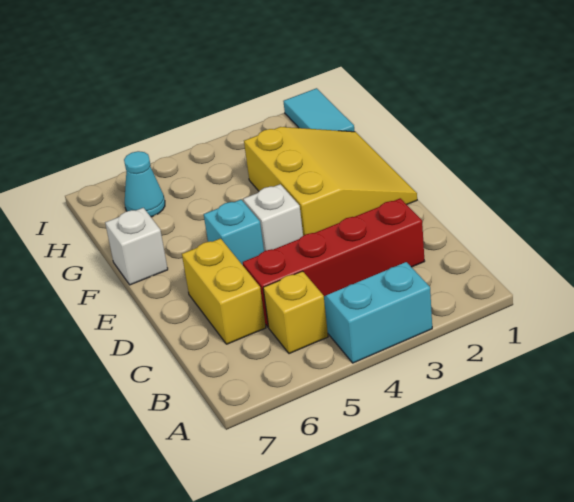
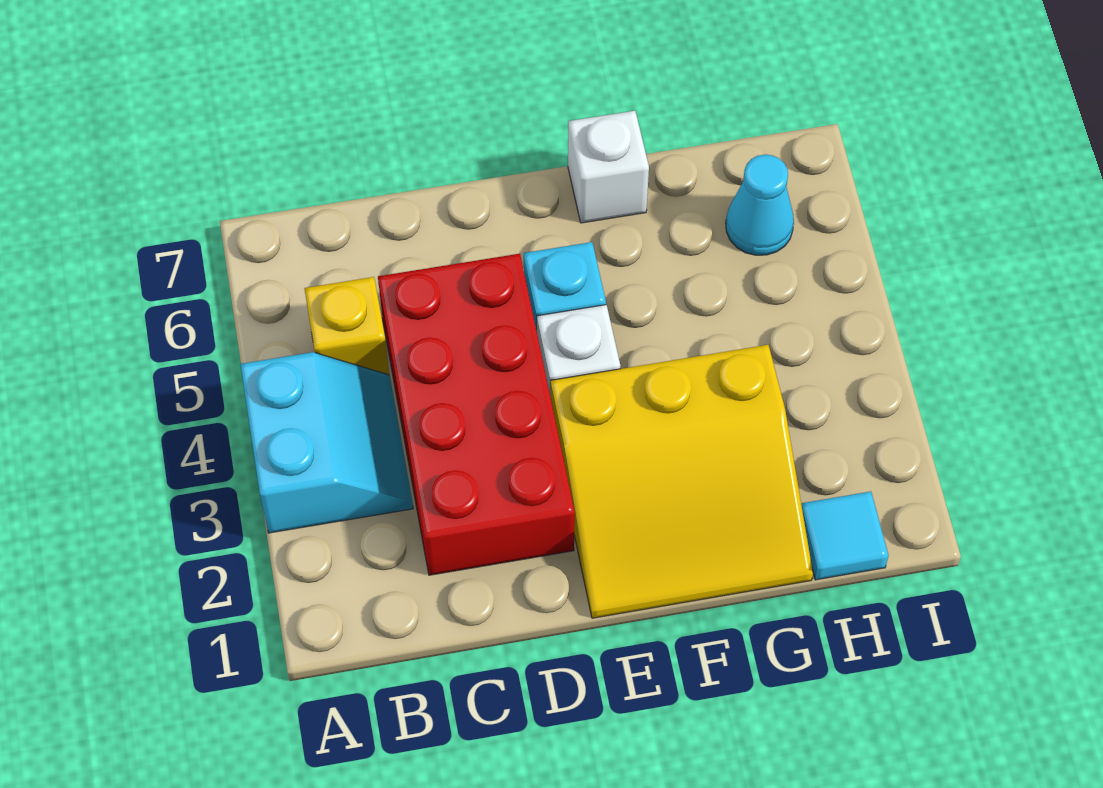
red brick C2:C5 level 1 -> red brick C2:D5 level 1
yellow brick C6:D6 level 1 -> none
cyan tile H1:I1 level 1 -> cyan tile H1 level 1

